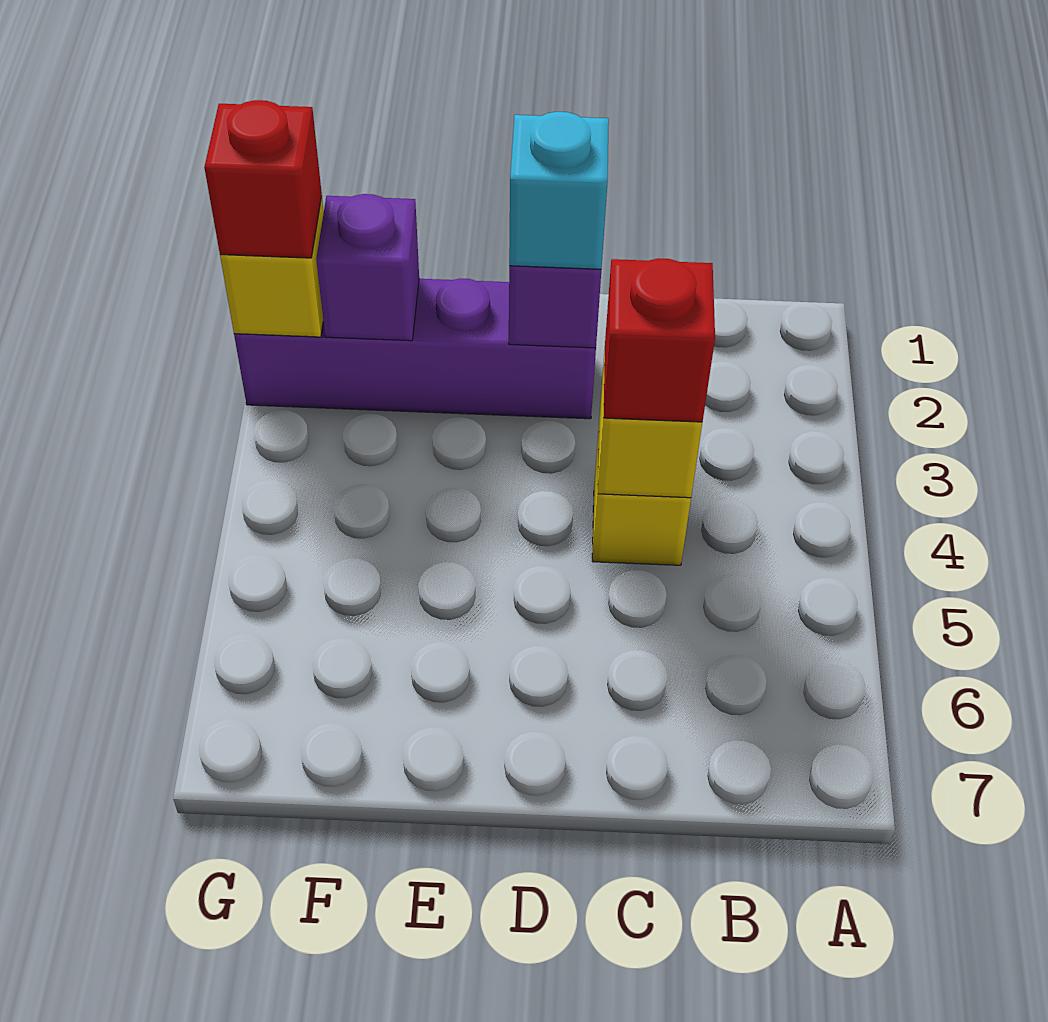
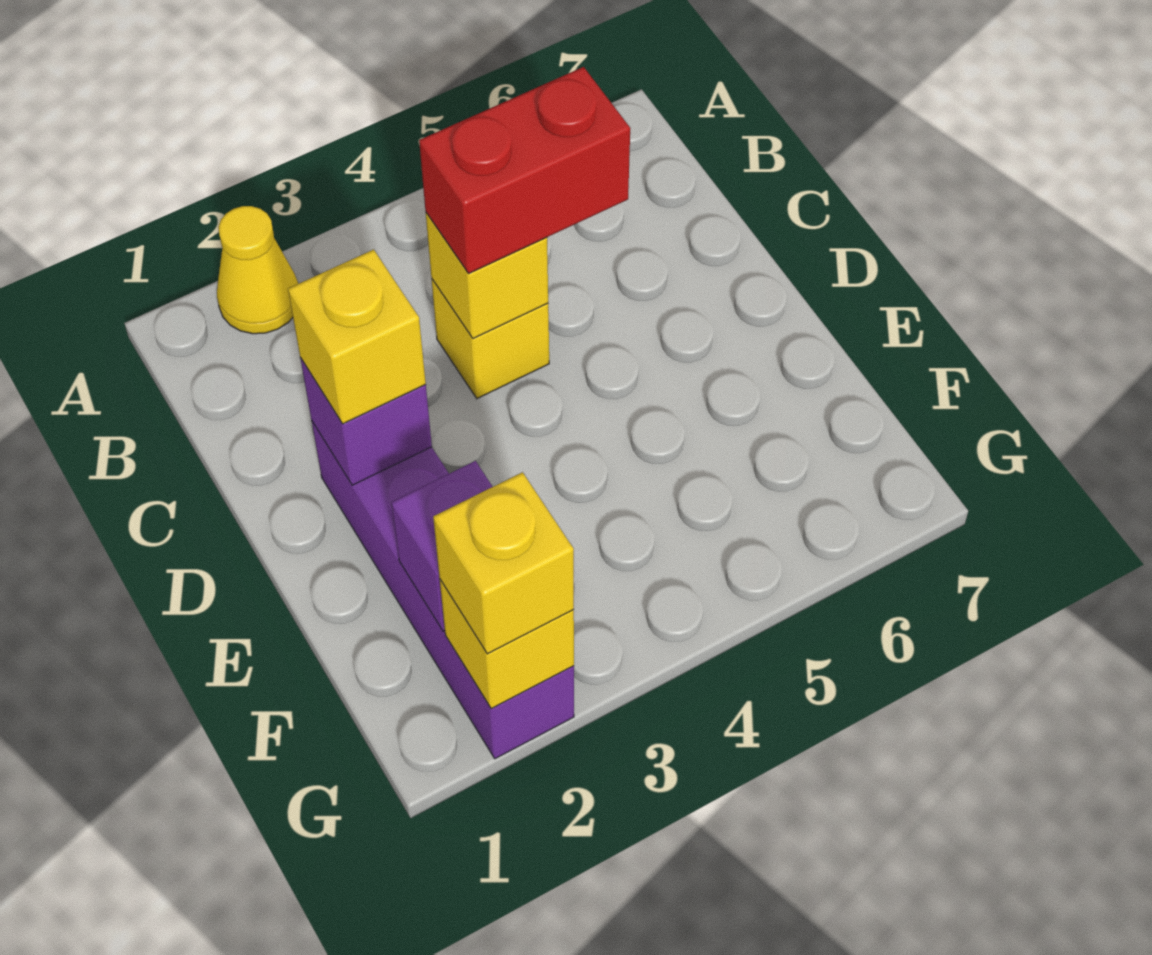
none -> yellow cone A2 level 1
red brick C4 level 3 -> red brick C4:C5 level 3
cyan brick D2 level 3 -> yellow brick D2 level 3
red brick G2 level 3 -> yellow brick G2 level 3

